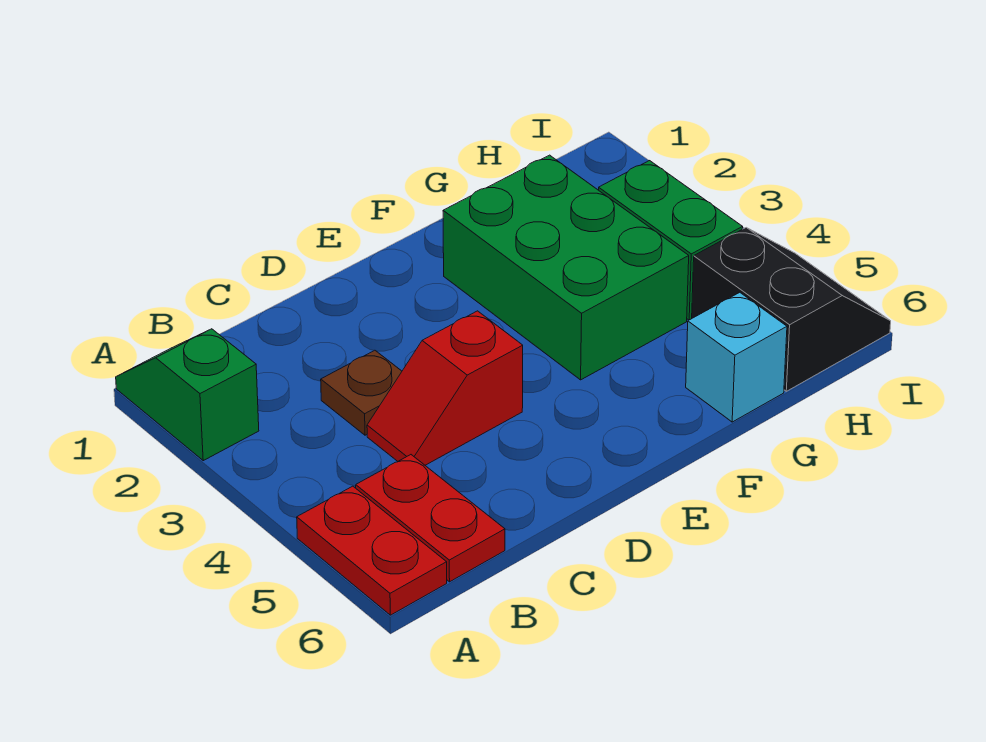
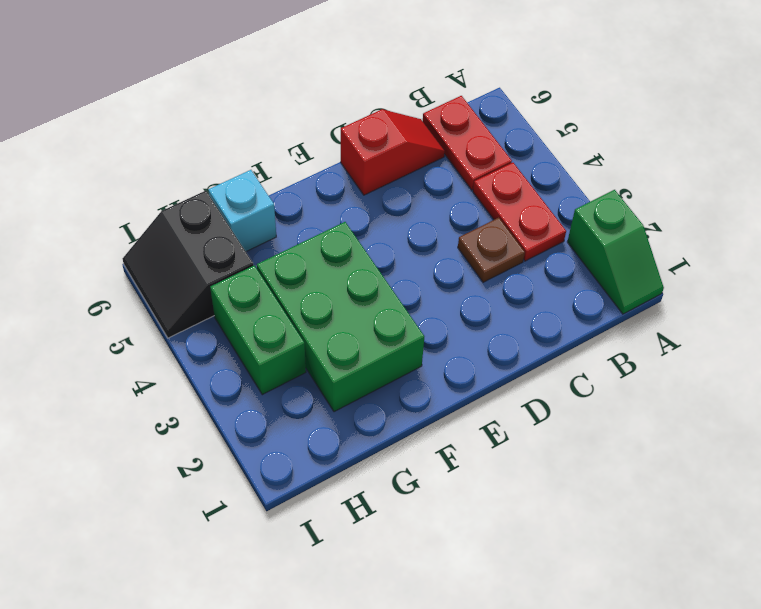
red plate A5:A6 level 1 -> red plate B3:B4 level 1
red slope C4:D4 level 1 top D -> red slope C6:D6 level 1 top D

